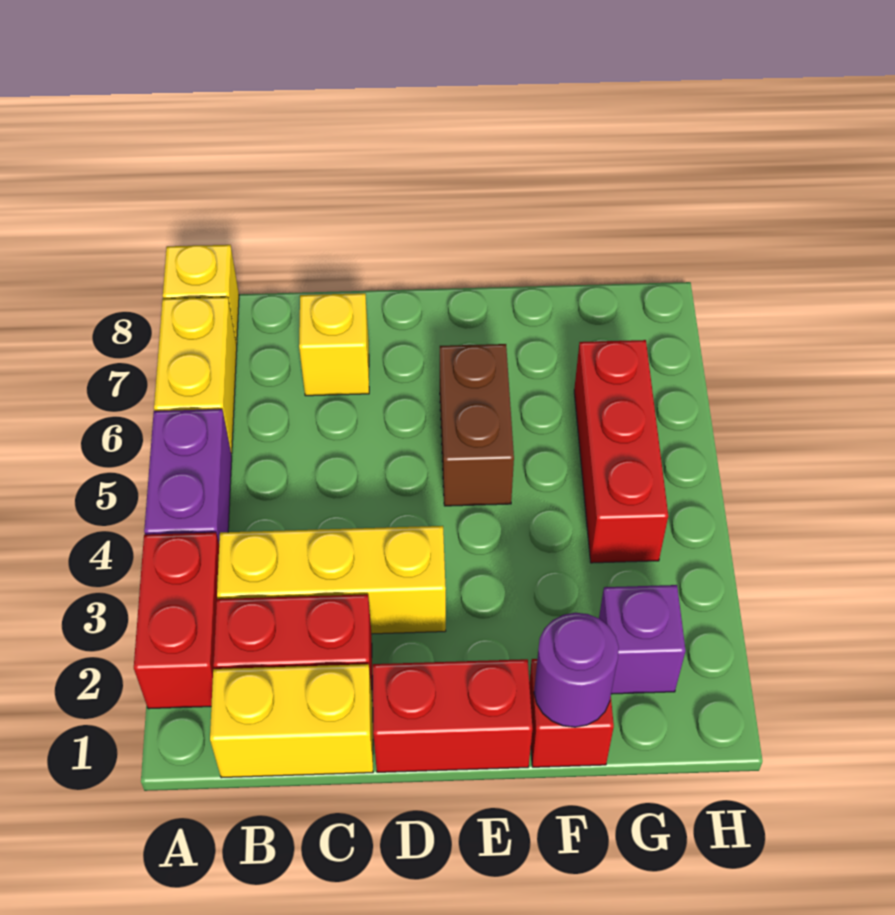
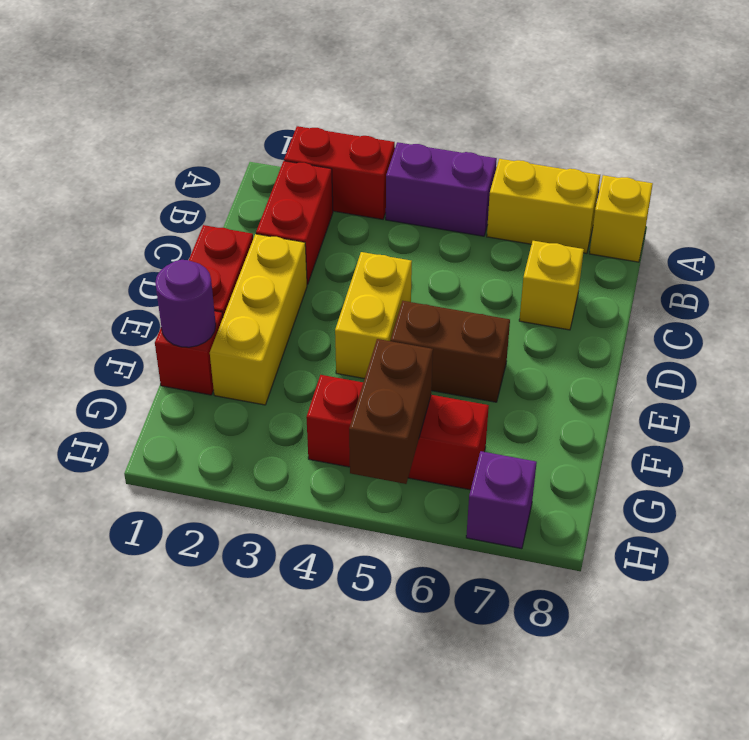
yellow brick B1:C1 level 1 -> yellow brick D4:E4 level 1
yellow brick B3:D3 level 1 -> yellow brick D2:F2 level 1
purple brick G2 level 1 -> purple brick H7 level 1
none -> brown brick G5:H5 level 2

